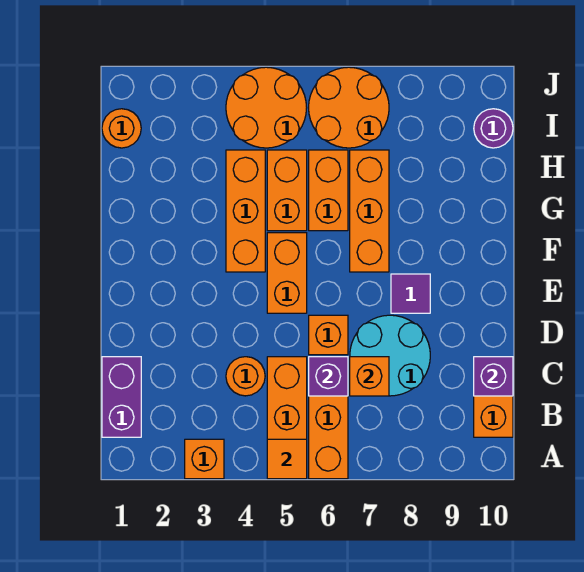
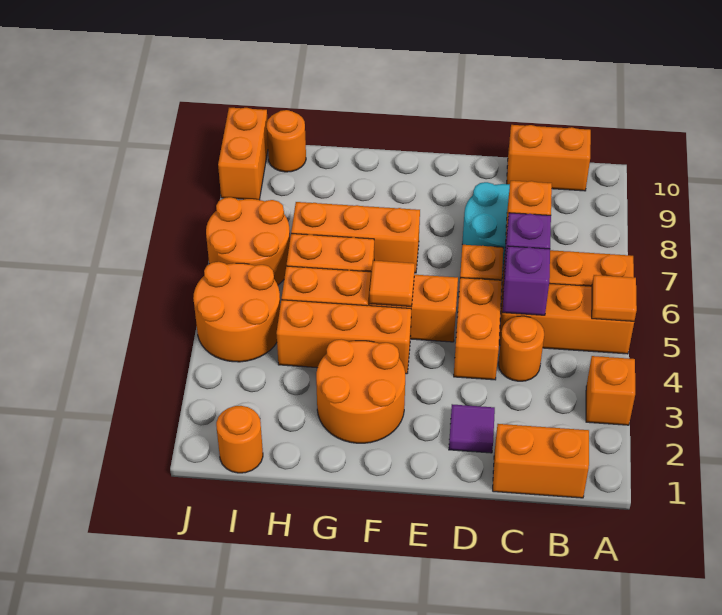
purple brick B1:C1 level 1 -> orange brick B1:C1 level 1
purple brick C10 level 2 -> purple brick C5 level 2
none -> orange brick D4:D5 level 1
purple tile E8 level 1 -> purple tile D2 level 1
none -> orange round brick F2:G3 level 1
none -> orange tile F5 level 2
purple round brick I10 level 1 -> orange round brick I10 level 1
none -> orange brick J9:J10 level 1

